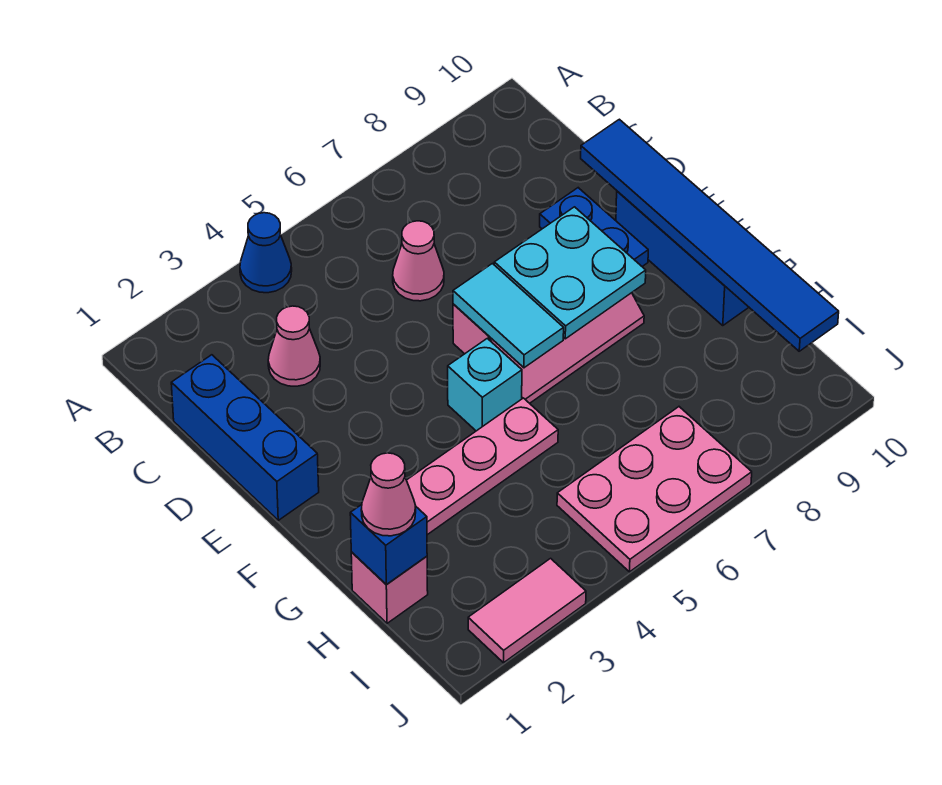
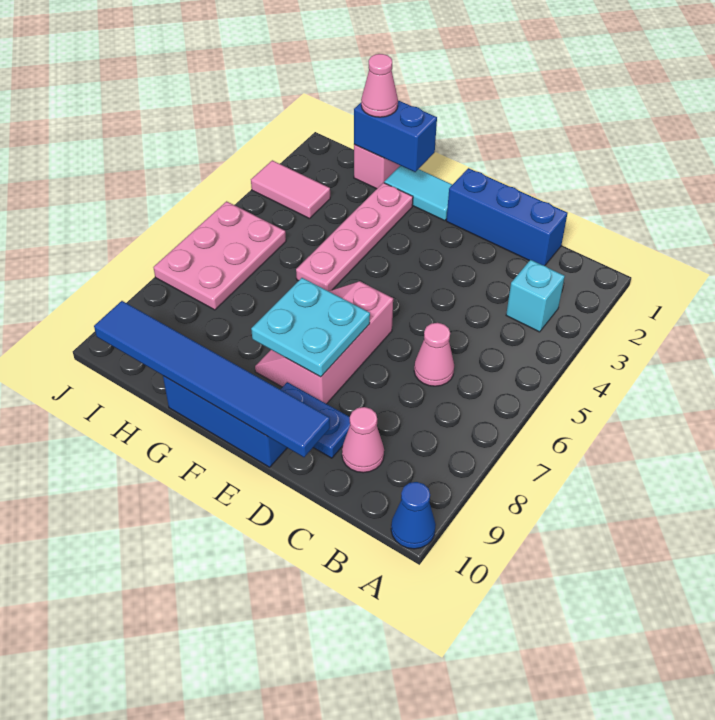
blue cone A4 level 1 -> blue cone A10 level 1
pink cone C3 level 1 -> pink cone C9 level 1
cyan tile E6:F6 level 2 -> cyan tile F1:G1 level 1
cyan brick F5 level 1 -> cyan brick B3 level 1
blue brick H1 level 2 -> blue brick G1:H1 level 2
pink tile J2:J3 level 1 -> pink tile I3:J3 level 1

